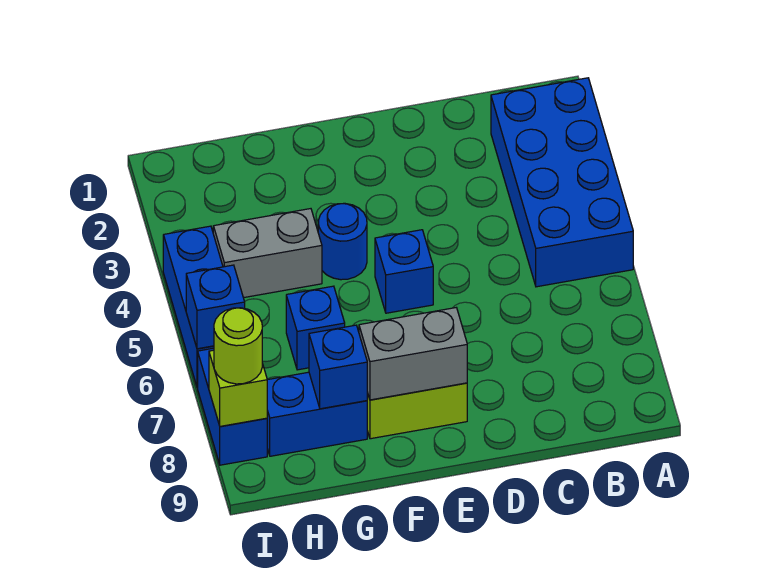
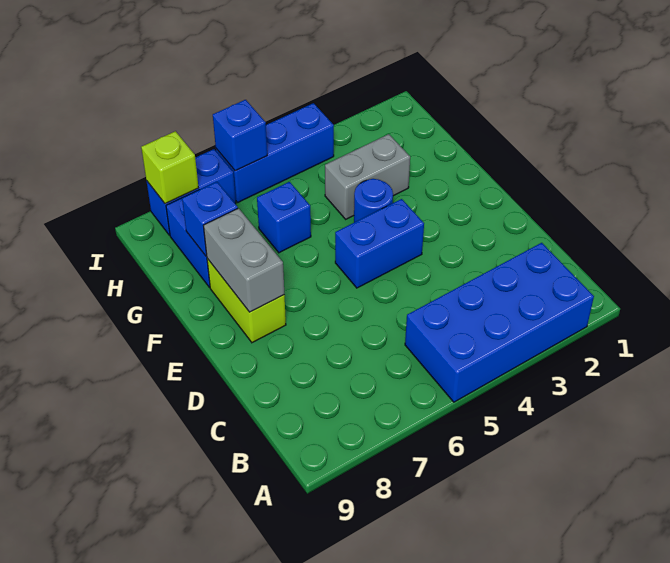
blue brick E5 level 1 -> blue brick E4:E5 level 1
grey brick G4:H4 level 1 -> grey brick G3:G4 level 1
lime round brick I8 level 3 -> none

